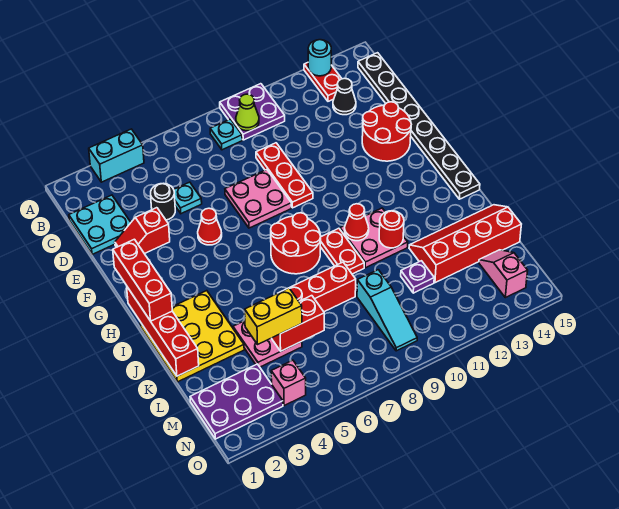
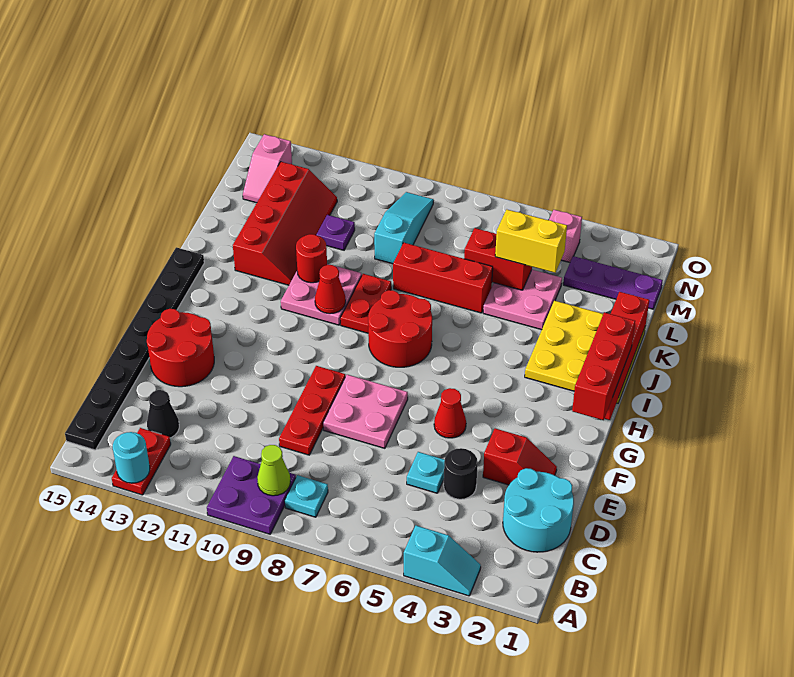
cyan brick A3:A4 level 1 -> cyan slope A3:A4 level 1 top 4
cyan plate C1:D2 level 1 -> cyan round brick C1:D2 level 1
red slope K12:L15 level 1 top L -> red slope J12:M13 level 1 top 13
purple plate M1:N3 level 1 -> purple plate M1:M3 level 1

